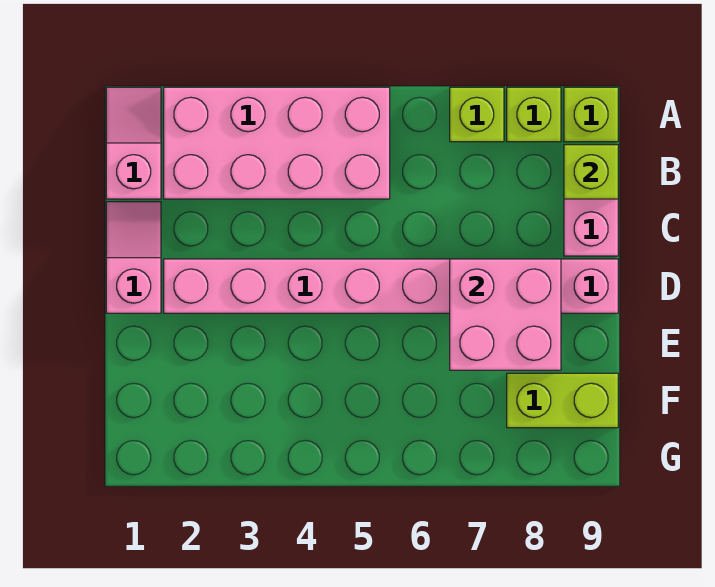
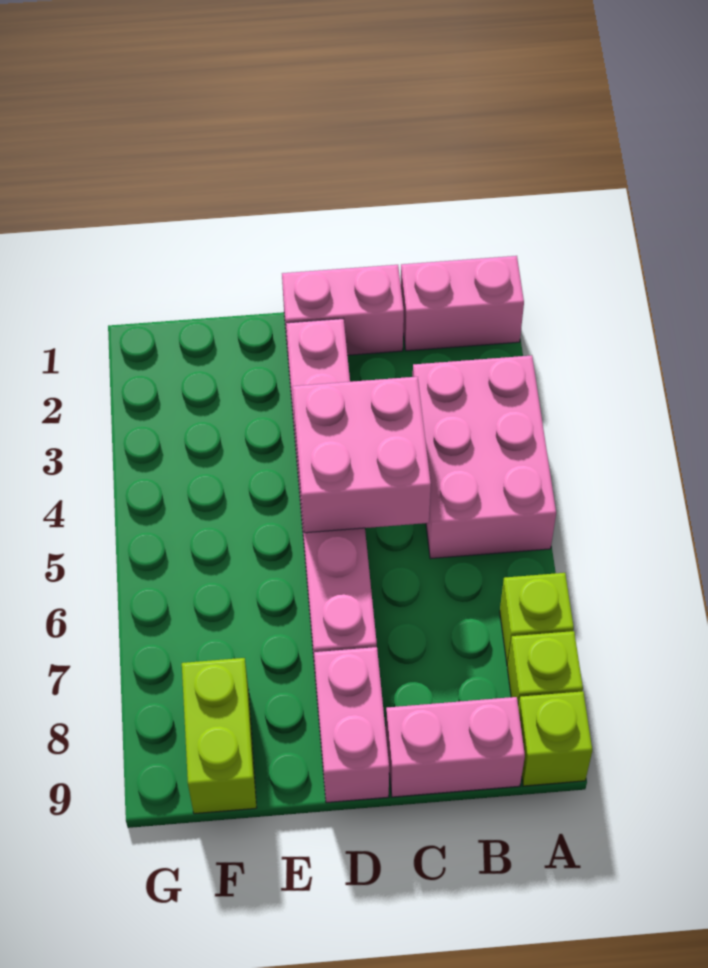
pink slope A1:B1 level 1 top B -> pink brick A1:B1 level 1
pink brick A2:B5 level 1 -> pink brick A3:B5 level 1
lime brick B9 level 2 -> none
pink slope C1:D1 level 1 top D -> pink brick C1:D1 level 1
pink brick D7:E8 level 2 -> pink brick C4:D5 level 2

